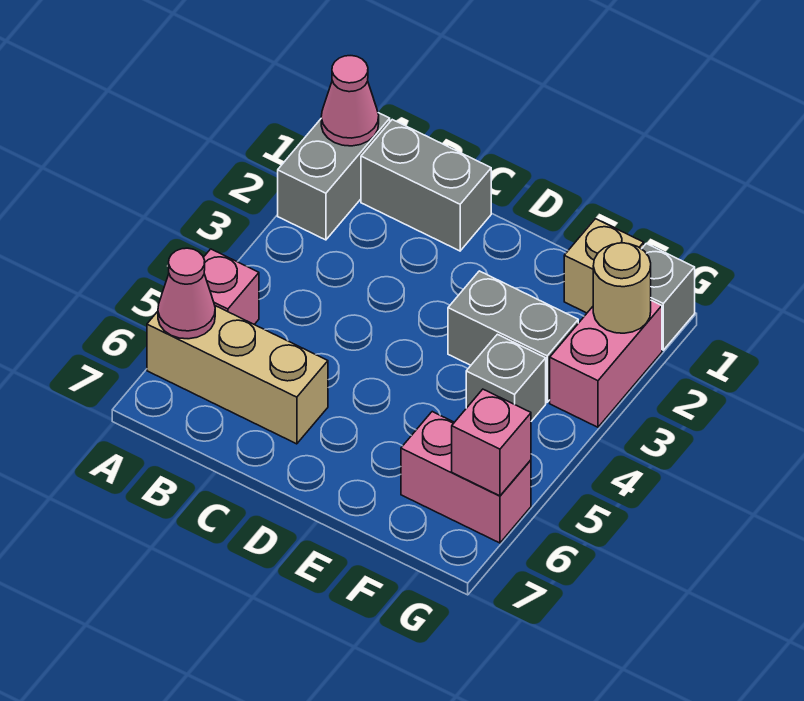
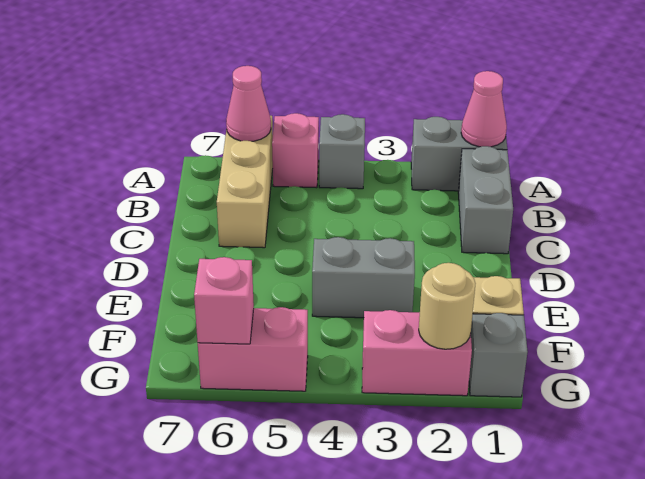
grey brick E3:F3 level 1 -> grey brick E3:E4 level 1
grey brick F4 level 1 -> grey brick A4 level 1
pink brick F6:G6 level 1 -> pink brick G5:G6 level 1

